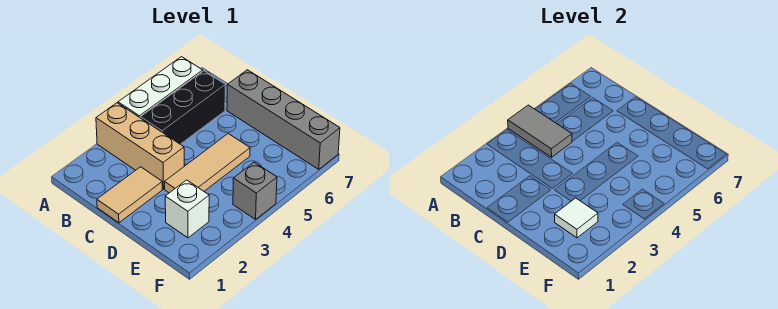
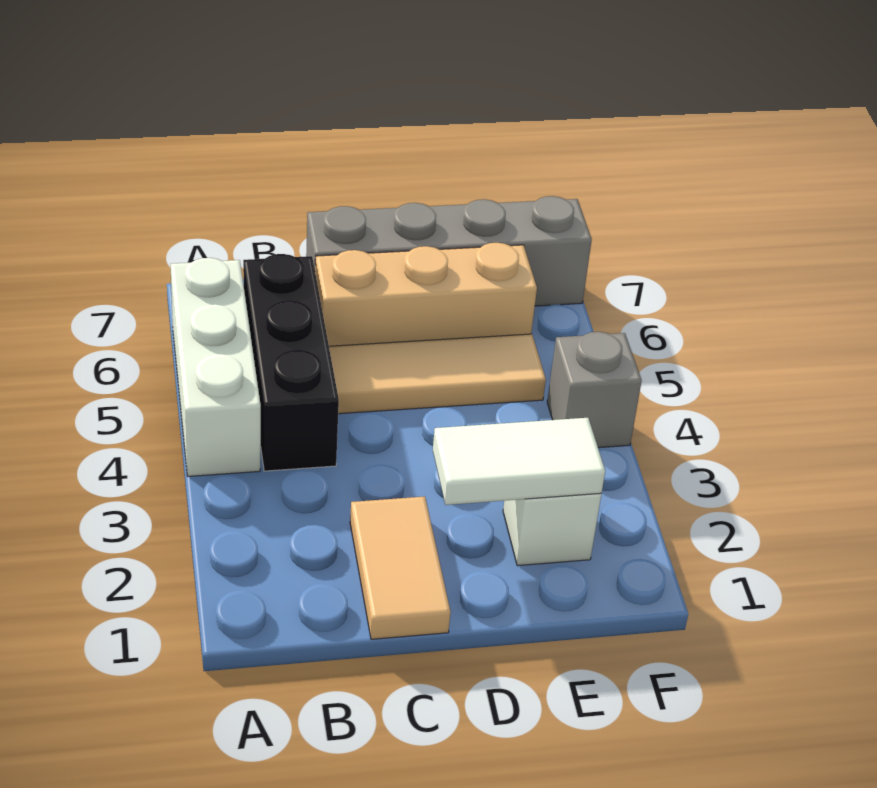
tan brick A3:C3 level 1 -> tan brick C6:E6 level 1
grey tile A4:B4 level 2 -> none
tan tile D3:D5 level 1 -> tan tile C5:E5 level 1
white tile E2 level 2 -> white tile D2:E2 level 2

